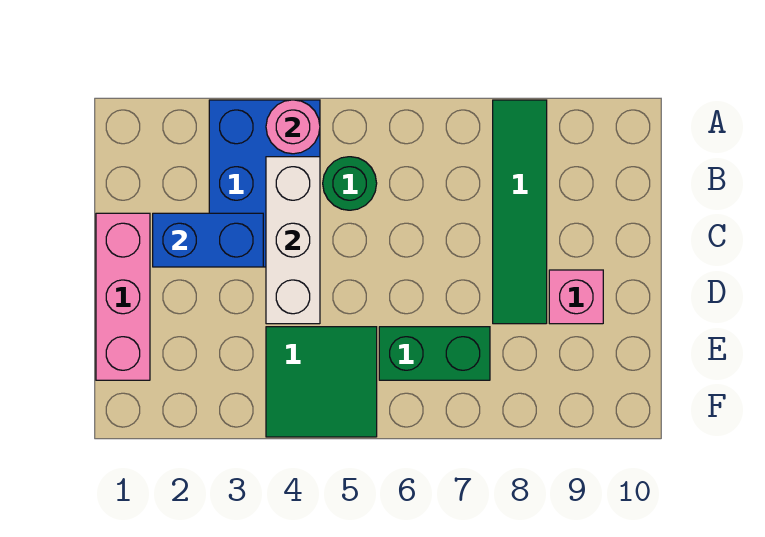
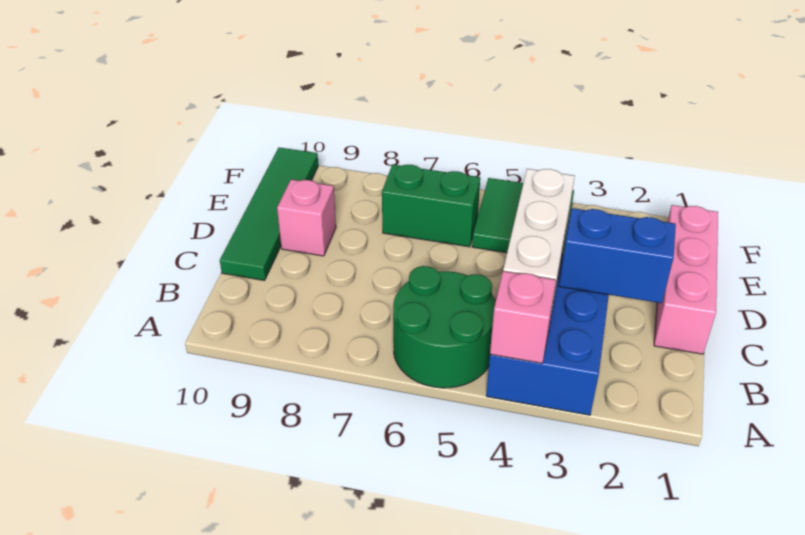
pink round brick A4 level 2 -> pink brick A4 level 2
green tile A8:D8 level 1 -> green tile C10:F10 level 1
green round brick B5 level 1 -> green round brick A5:B6 level 1

